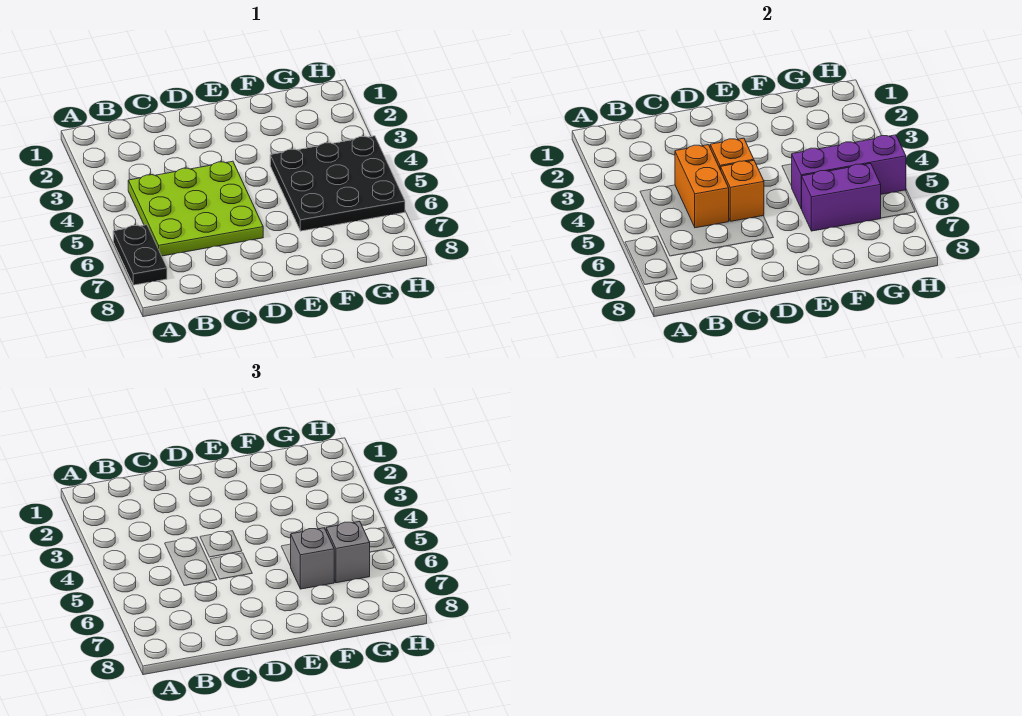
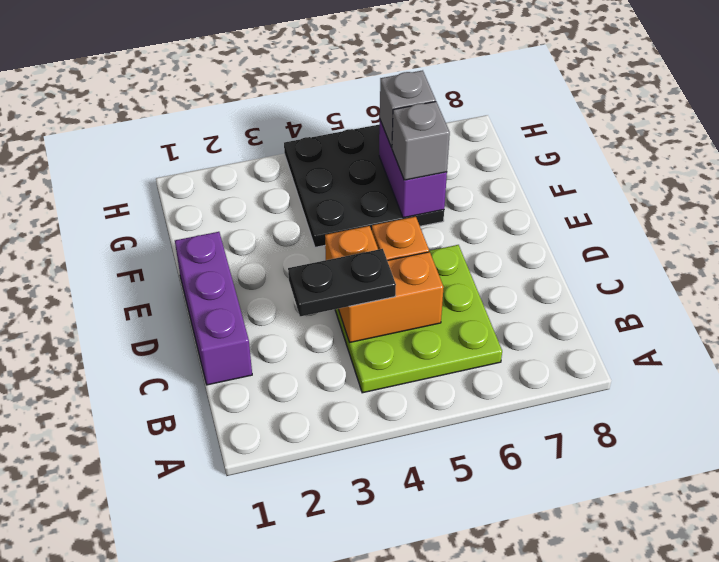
black plate A6:A7 level 1 -> black plate C3:C4 level 3
purple brick F5:H5 level 2 -> purple brick C1:E1 level 1

